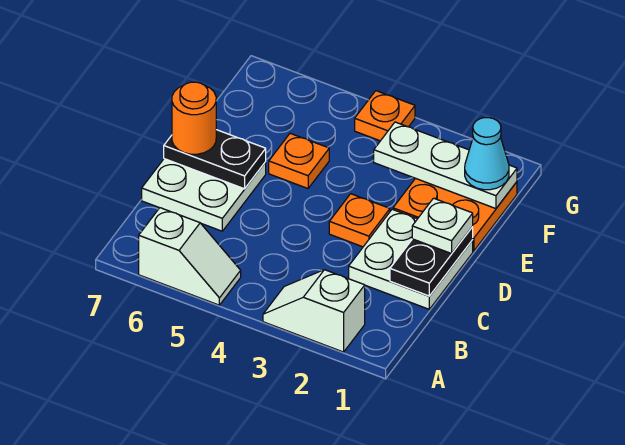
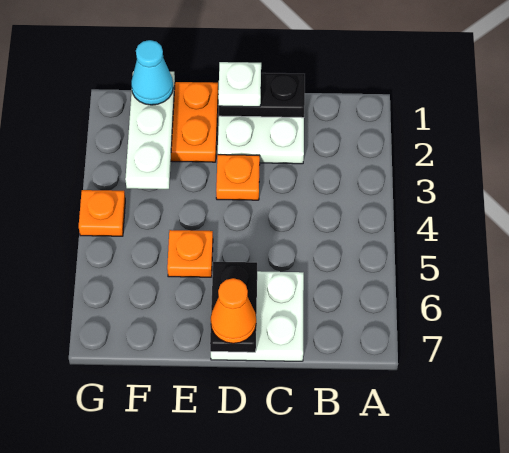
white slope A2:A3 level 1 top 2 -> none
white slope A5:A6 level 1 top 6 -> none
orange round brick D7 level 3 -> orange cone D7 level 3

